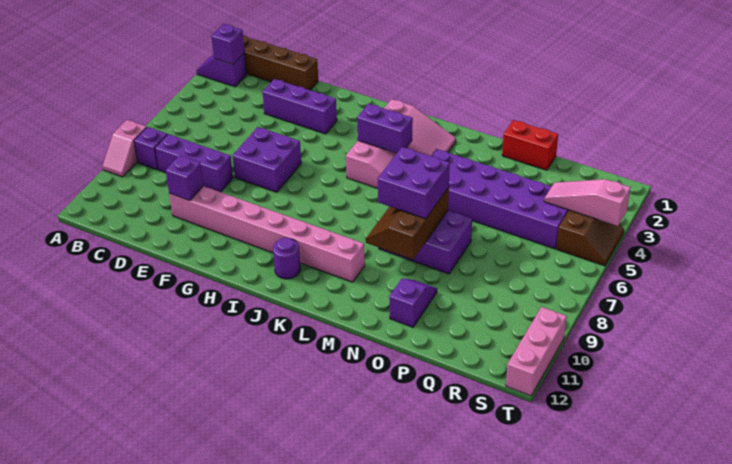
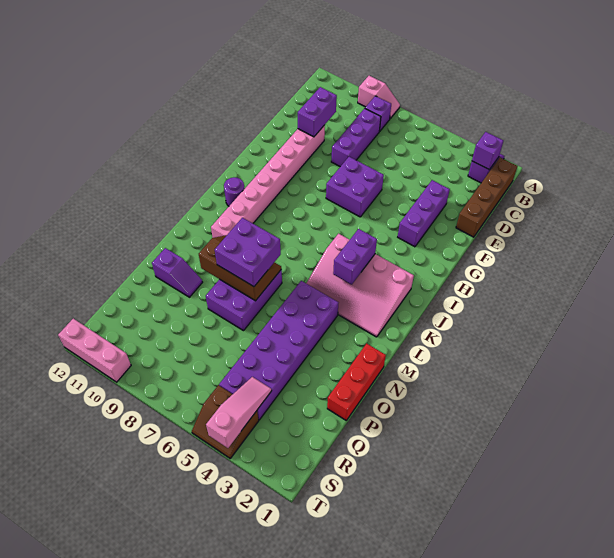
pink slope A8:A9 level 1 top 8 -> pink slope A8:A9 level 1 top 9
purple brick E10 level 2 -> purple brick D10:E10 level 2
red brick O1:P1 level 1 -> red brick N1:P1 level 1

